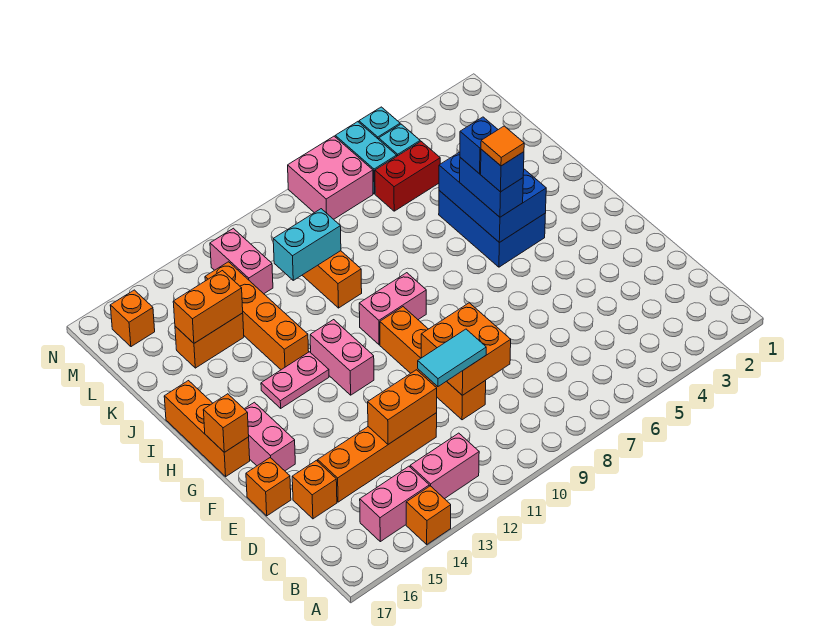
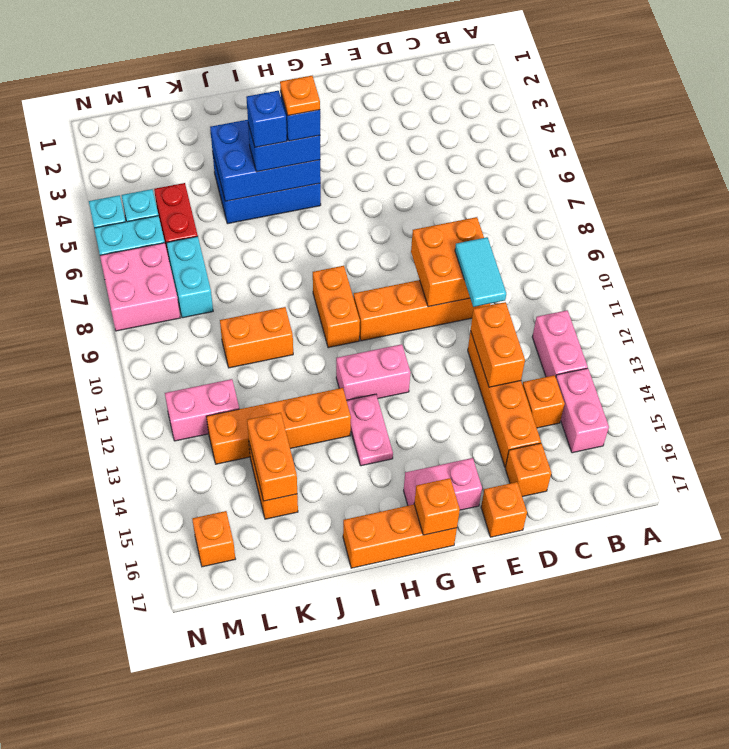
orange brick A14 level 1 -> orange brick C14 level 1
orange tile H5 level 5 -> orange plate H5 level 5
pink brick H9:H10 level 1 -> orange brick H9:H10 level 1
cyan brick K10:K11 level 2 -> cyan brick L7:L8 level 1

